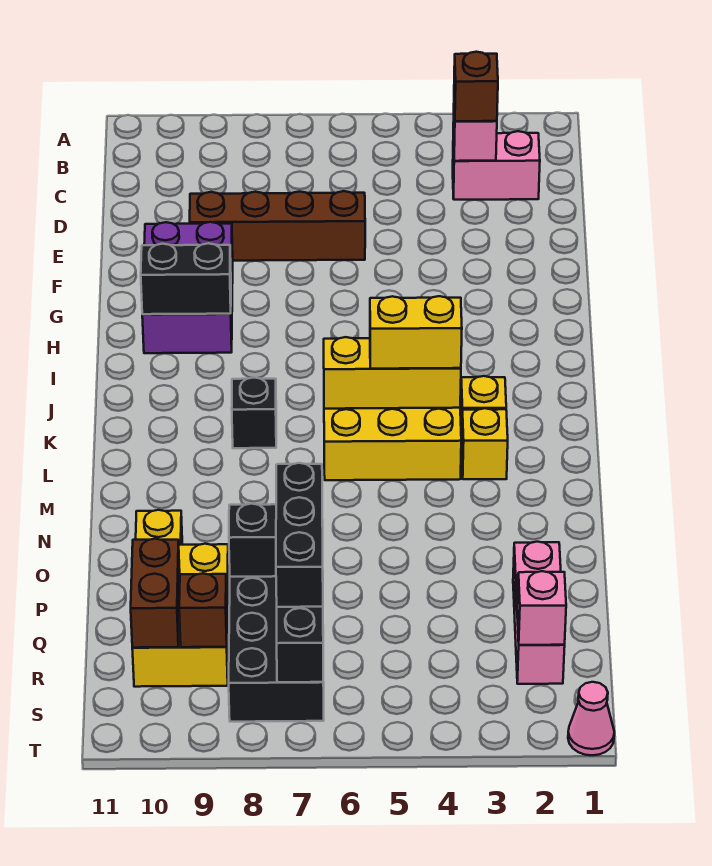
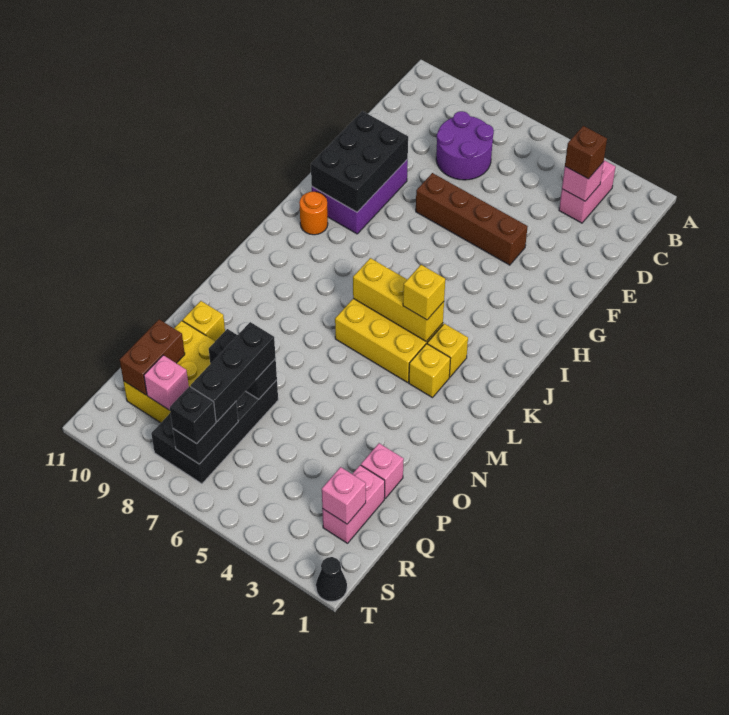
pink brick C2:C3 level 1 -> pink brick B3:C3 level 1
none -> purple round brick C7:D8 level 1
brown brick E6:E9 level 1 -> brown brick F4:F7 level 1
black brick H9:H10 level 2 -> black brick F9:H10 level 2
none -> orange round brick I10 level 1
yellow brick K4:K5 level 3 -> yellow brick K4 level 3
black brick K8 level 1 -> black brick S7 level 3
brown brick R9 level 2 -> pink brick R9 level 2
pink cone T1 level 1 -> black cone T1 level 1

